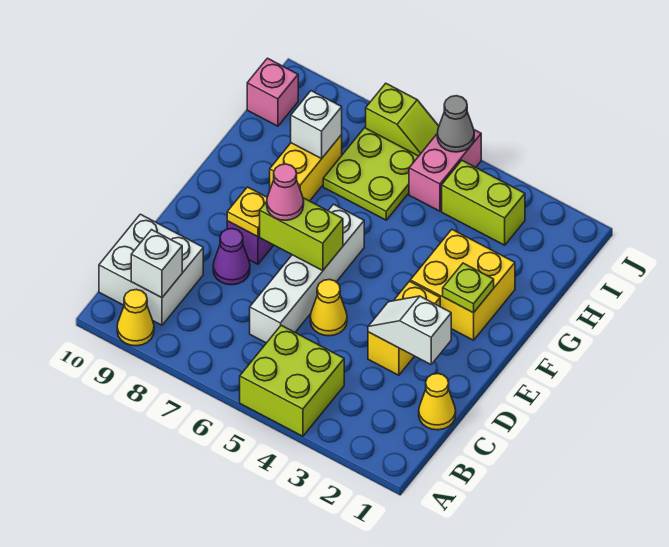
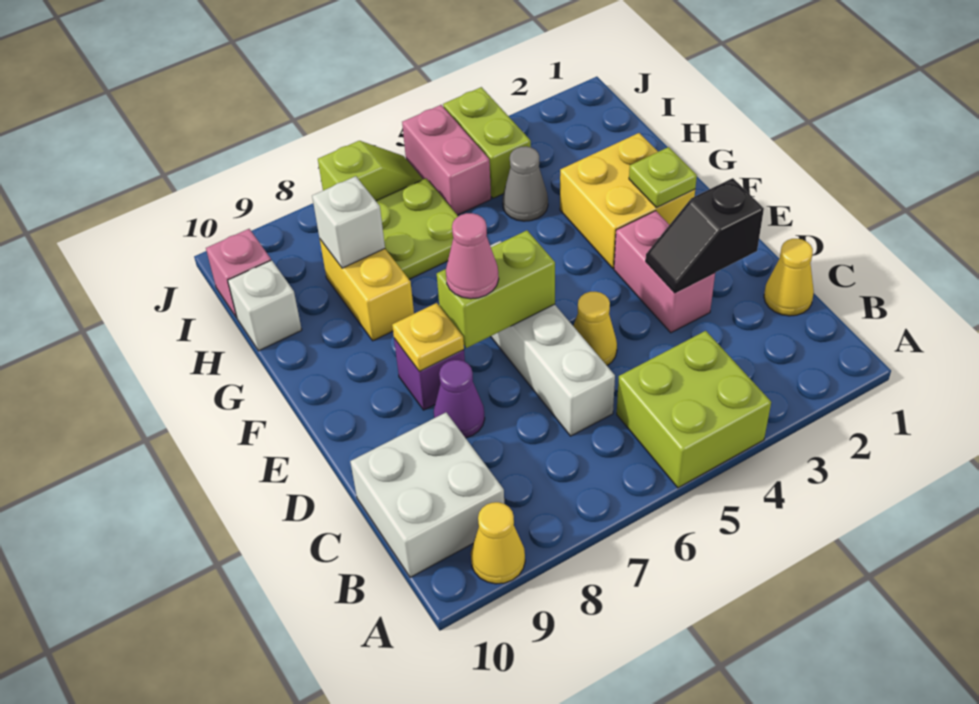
white brick B9 level 2 -> white brick H10 level 1
white slope D2:D3 level 2 top 2 -> black slope D2:D3 level 2 top 2
yellow brick D3:E3 level 1 -> pink brick D3:E3 level 1
lime brick I3:I4 level 1 -> lime brick I4:J4 level 1
grey cone J5 level 2 -> grey cone H4 level 1

